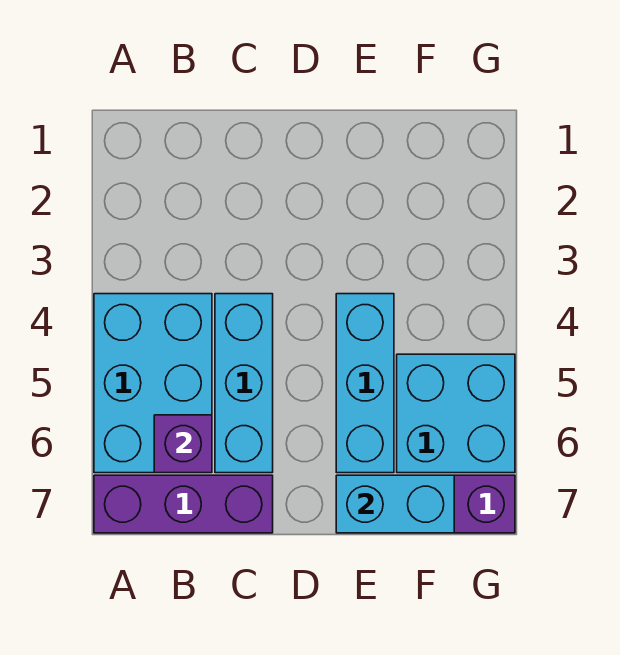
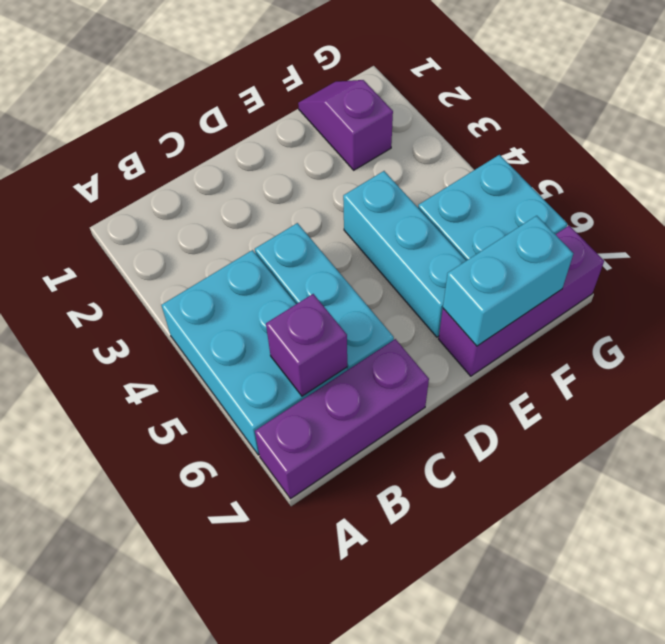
none -> purple slope F1:F2 level 1 top 2

